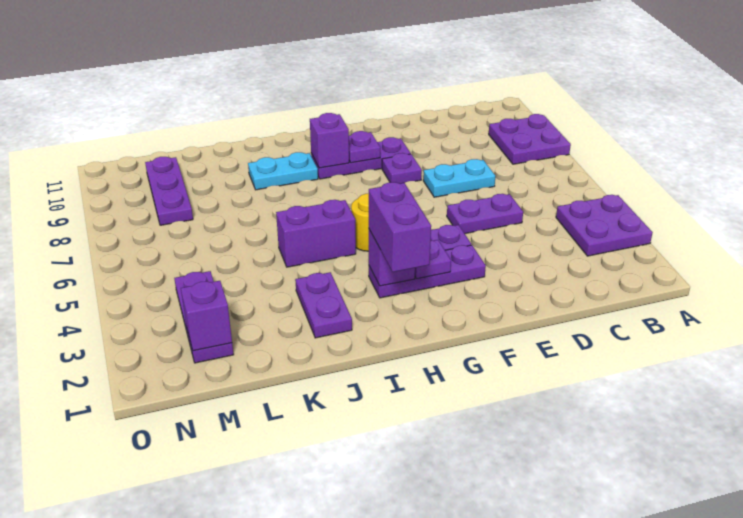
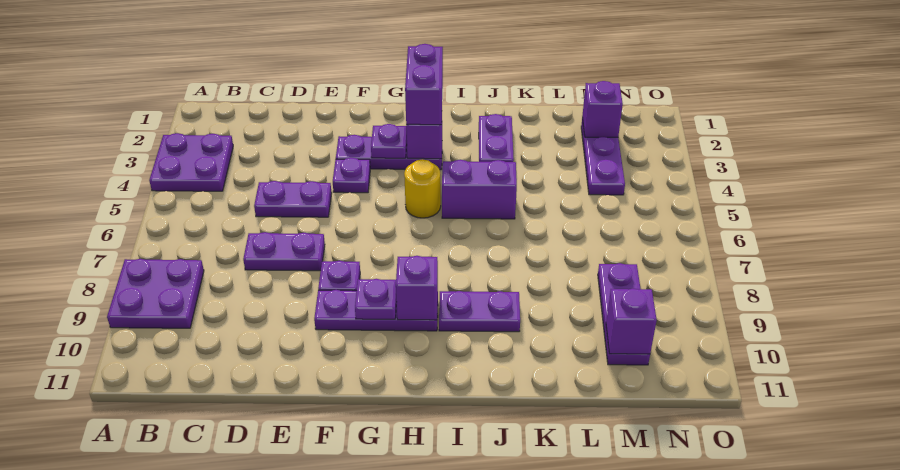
cyan plate D7:E7 level 1 -> purple plate D7:E7 level 1
cyan plate I9:J9 level 1 -> purple plate I9:J9 level 1
none -> purple brick M10 level 2

